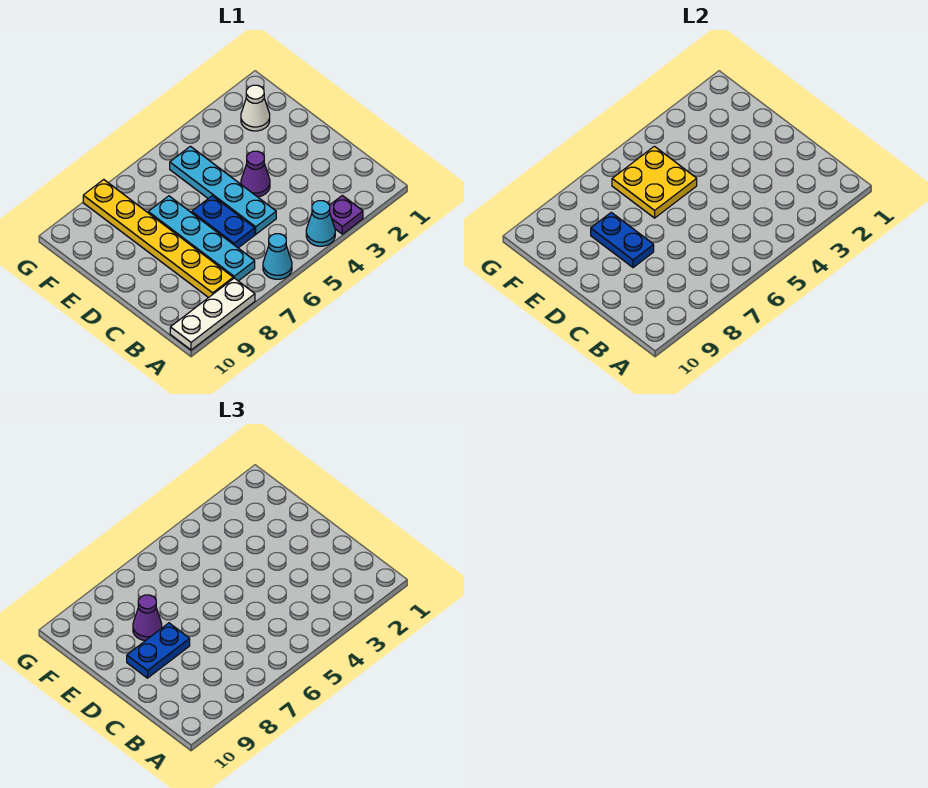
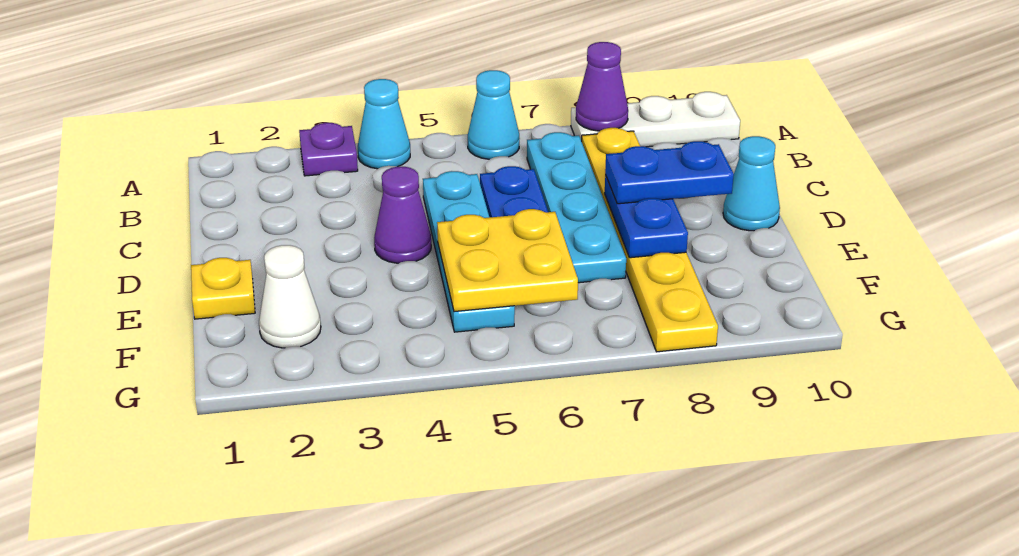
none -> cyan cone D10 level 1
none -> yellow plate E1 level 1
purple cone E8 level 3 -> purple cone A8 level 2

